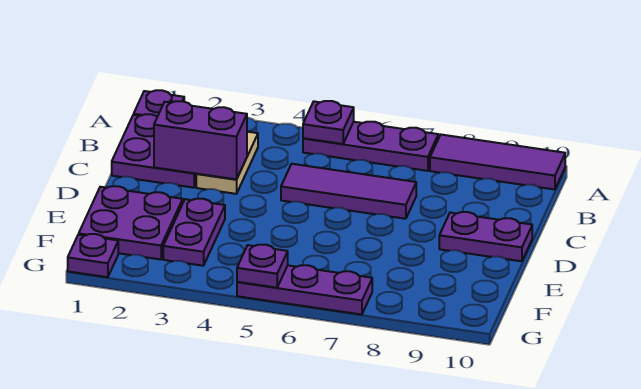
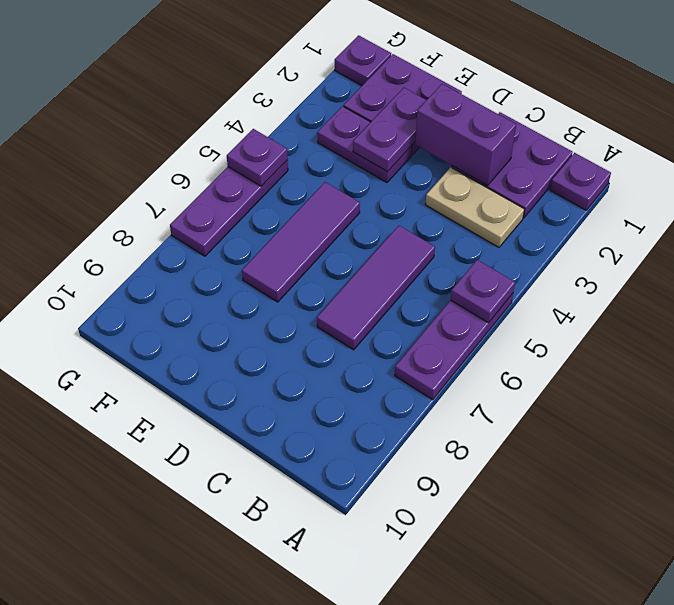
purple tile A8:A10 level 1 -> purple tile E5:E7 level 1
purple brick C2:C3 level 2 -> purple brick C2:D2 level 2
purple plate D9:D10 level 1 -> purple plate E2:E3 level 2

